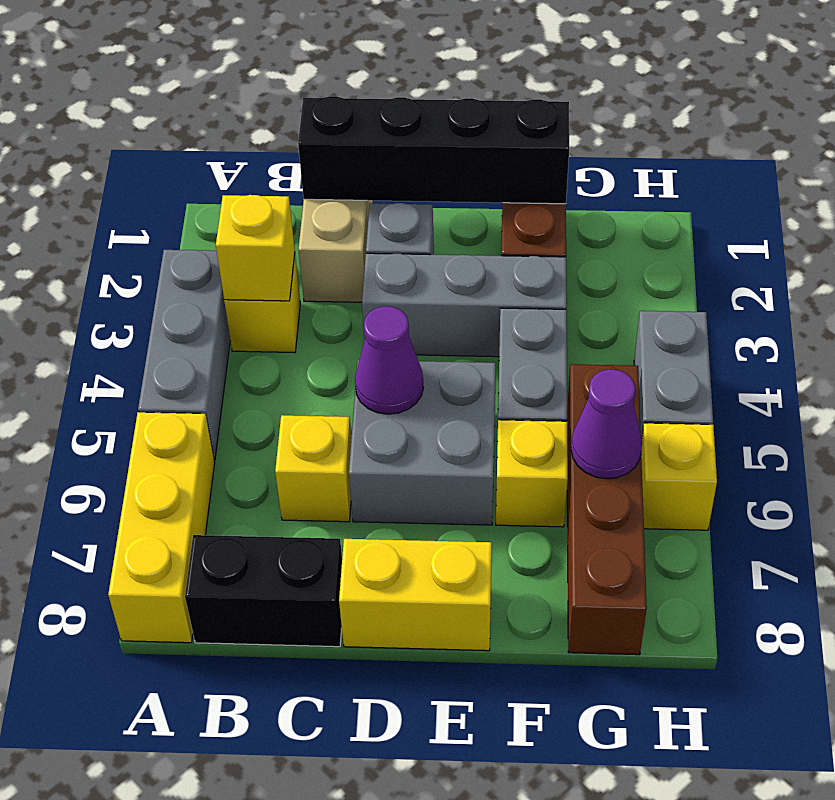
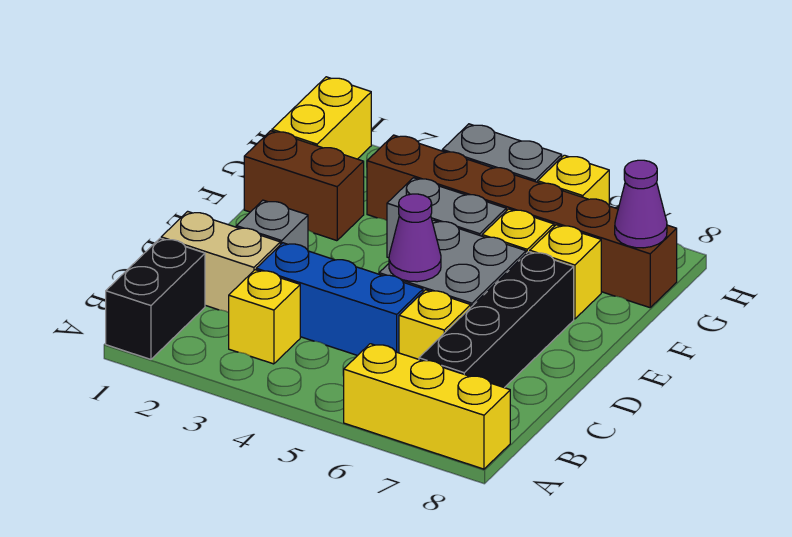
grey brick A3:A5 level 1 -> none
yellow brick B3 level 2 -> yellow brick F7 level 1
black brick B8:C8 level 1 -> black brick A1:B1 level 1
black brick C1:F1 level 2 -> black brick B7:E7 level 1
none -> blue brick C3:C5 level 1
grey brick D3:F3 level 1 -> none
yellow brick D8:E8 level 1 -> yellow brick G1:H1 level 1
brown brick G5:G8 level 1 -> brown brick G3:G8 level 1
purple cone G6 level 2 -> purple cone G8 level 2

